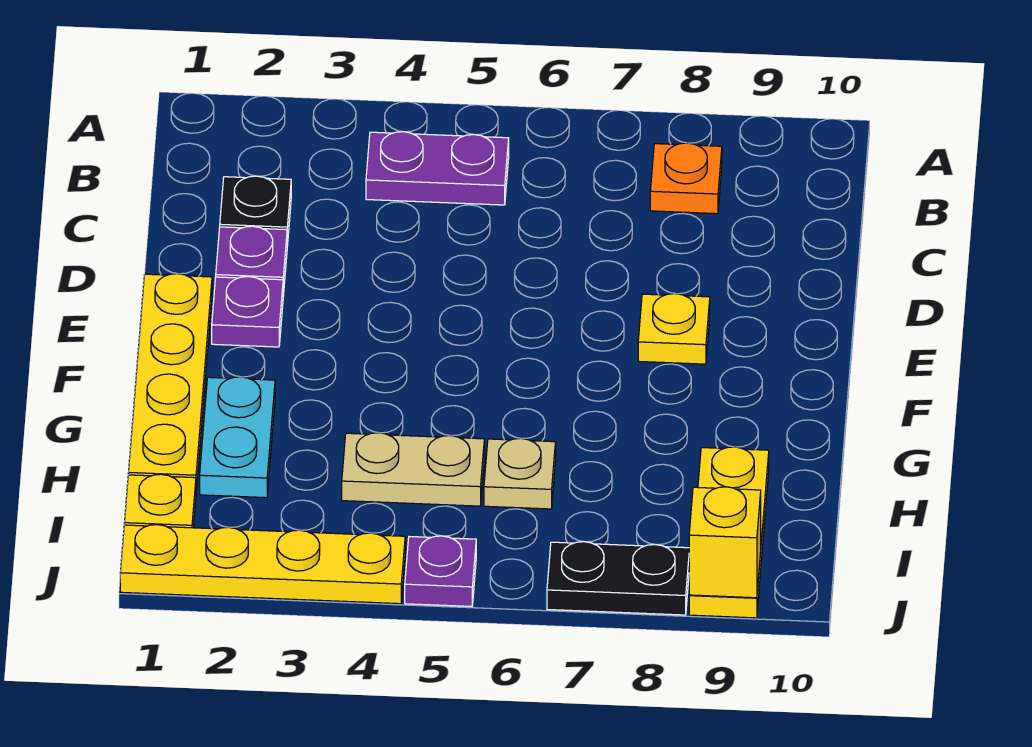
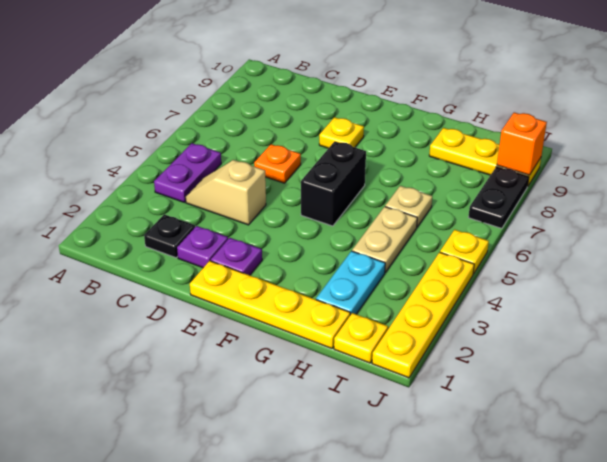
orange plate B8 level 1 -> orange plate D6 level 1
none -> tan slope C4:D4 level 1 top D
none -> black brick F5:F6 level 1
cyan plate G2:H2 level 1 -> cyan plate H2:H3 level 1
purple plate J5 level 1 -> yellow plate J5 level 1
yellow brick J9 level 2 -> orange brick J9 level 2

